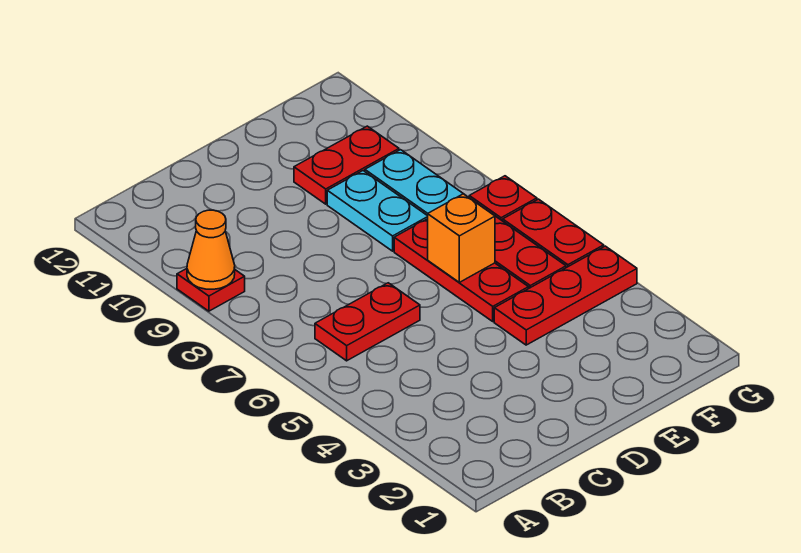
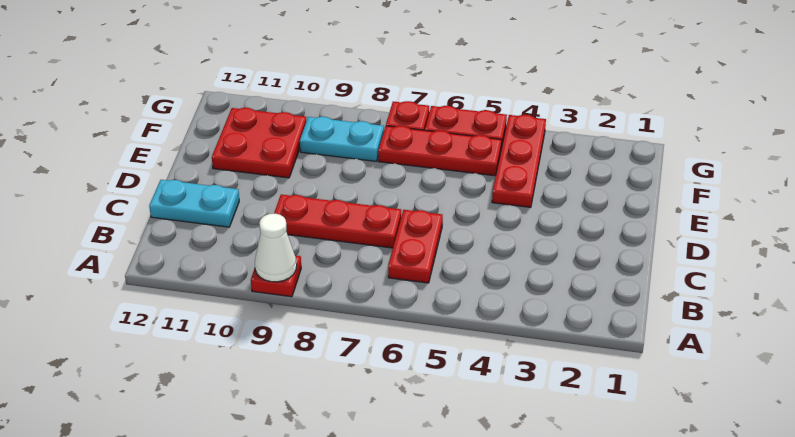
orange cone A9 level 2 -> white cone A9 level 2
red plate E5:E7 level 1 -> red plate C7:C9 level 1
orange brick E6 level 2 -> none
cyan plate E8:E9 level 1 -> cyan plate C11:C12 level 1
red plate E10:F10 level 1 -> red plate E10:F11 level 1

